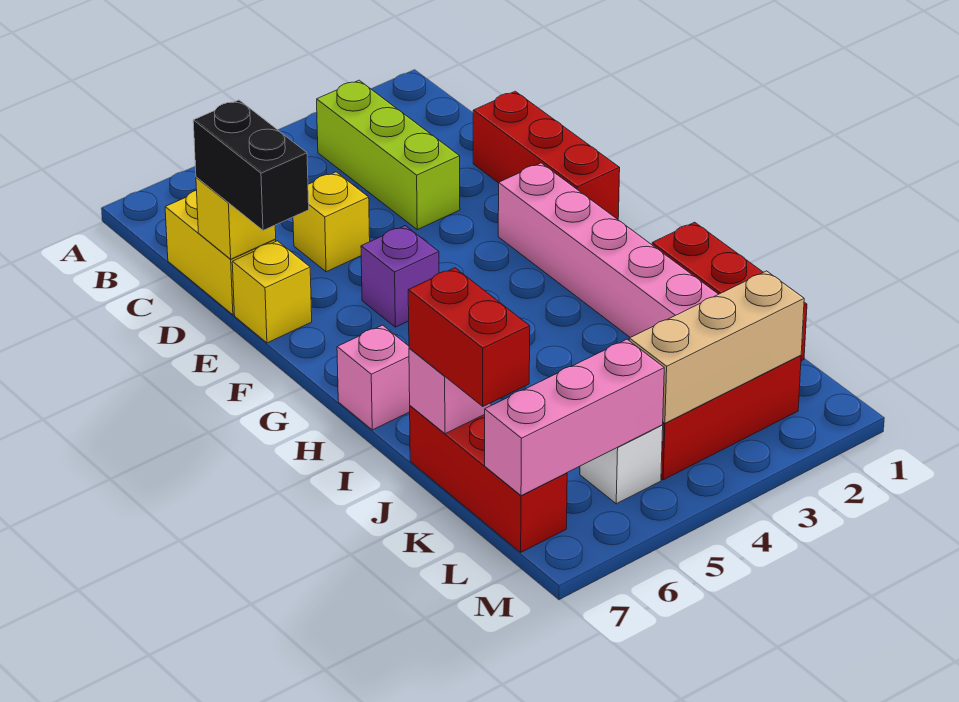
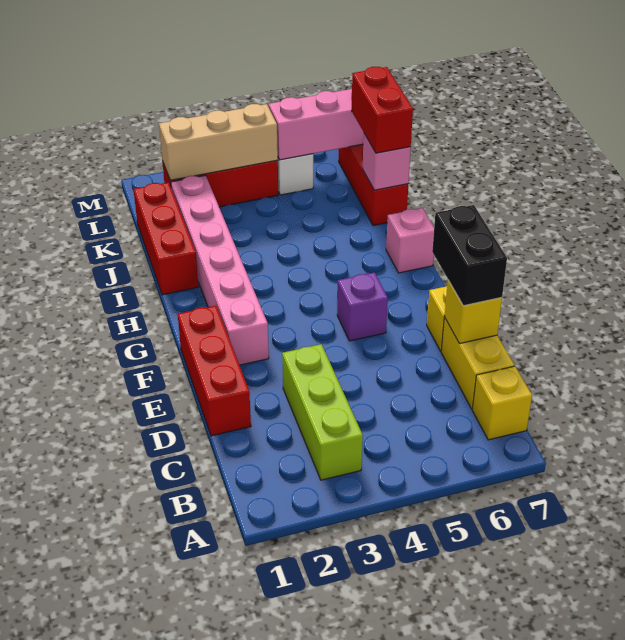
yellow brick D5 level 1 -> yellow brick B7 level 1

